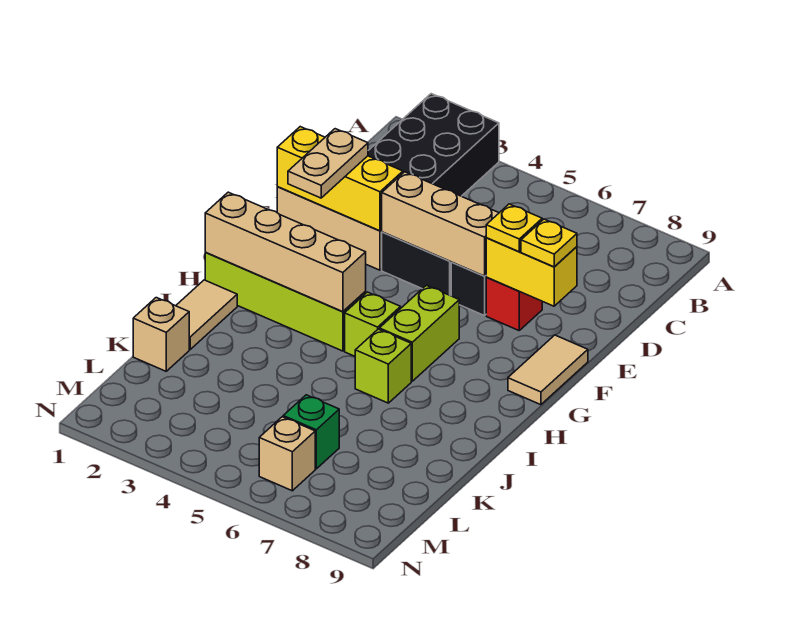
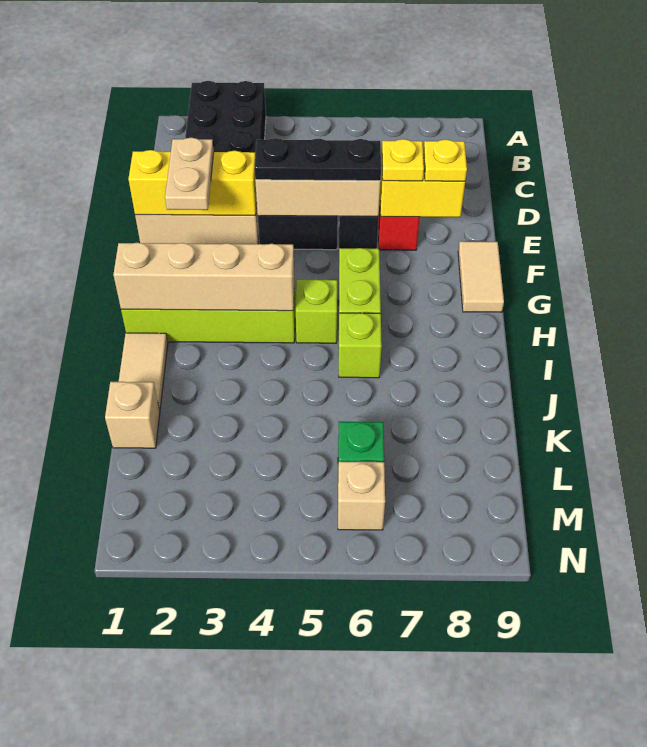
none -> black plate E4:E6 level 3

